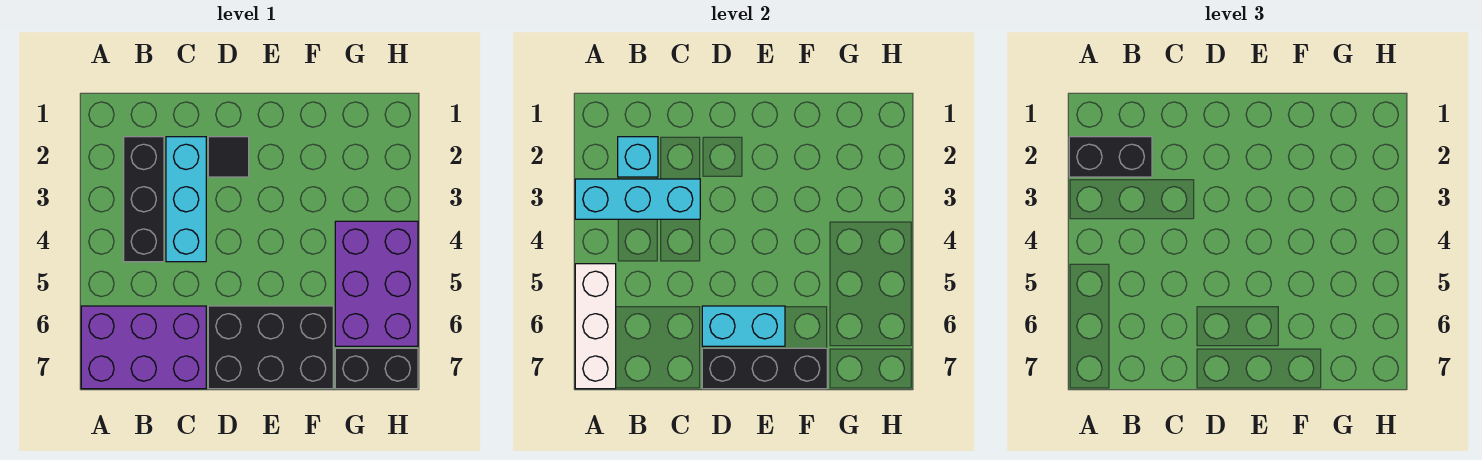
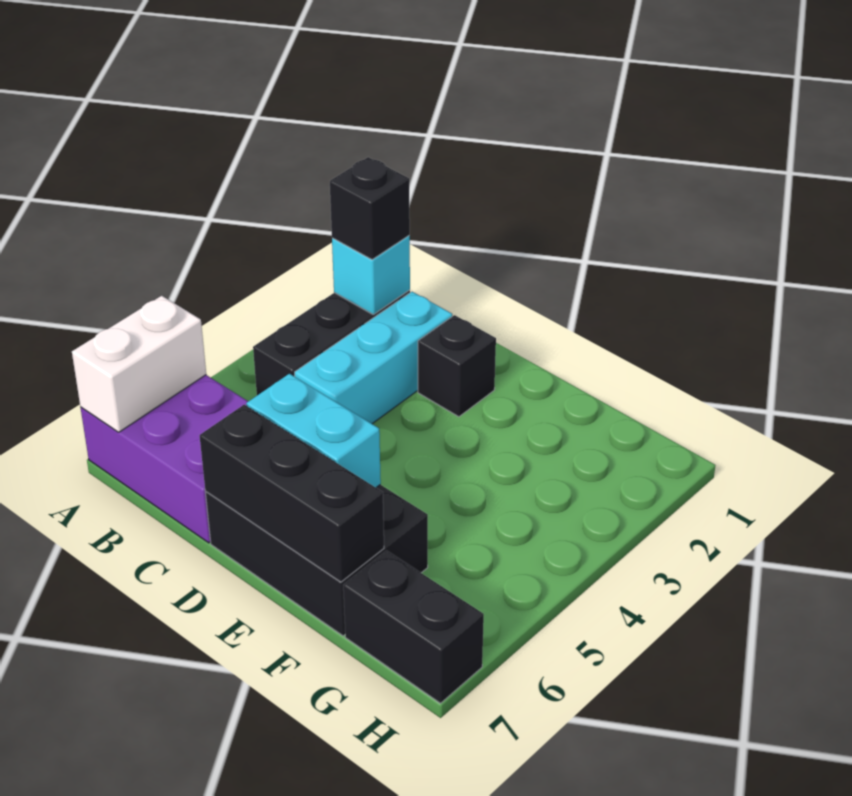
black brick A2:B2 level 3 -> black brick B2 level 3
cyan brick A3:C3 level 2 -> none
white brick A5:A7 level 2 -> white brick A6:A7 level 2
black tile D2 level 1 -> black brick D2 level 1
purple brick G4:H6 level 1 -> none

